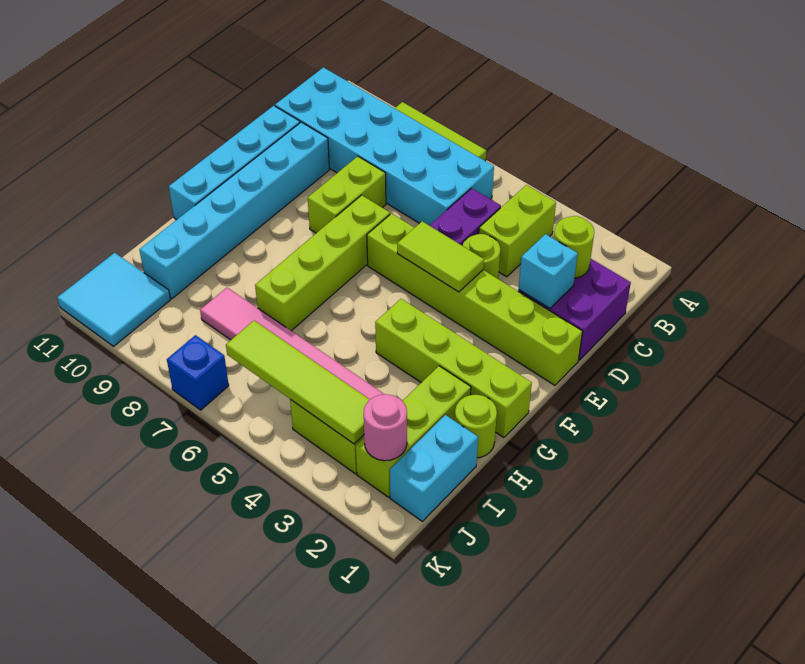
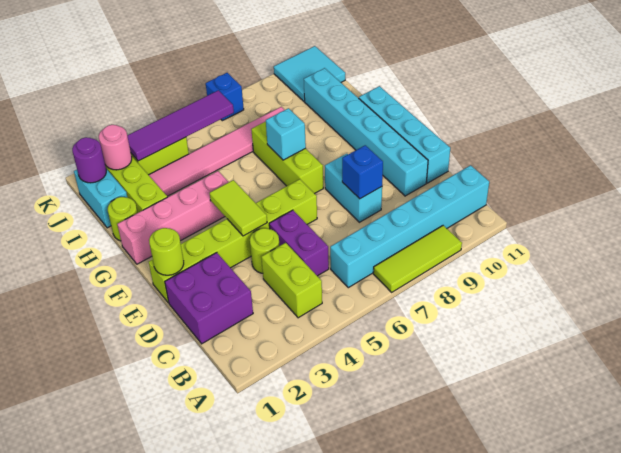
cyan brick B6:C11 level 1 -> cyan brick B6:B11 level 1
lime round brick C2 level 2 -> lime round brick E1 level 2
cyan brick D2 level 2 -> cyan brick G7 level 2
lime brick D8:E8 level 1 -> cyan brick D8:E8 level 1
none -> blue brick D8 level 2
lime tile E4:E5 level 2 -> lime tile E4:F4 level 2
lime brick E7:H7 level 1 -> lime brick F7:H7 level 1
lime brick G1:G4 level 1 -> pink brick G1:G4 level 1
none -> purple round brick J1 level 2
lime tile J3:J6 level 2 -> purple tile J3:J6 level 2

